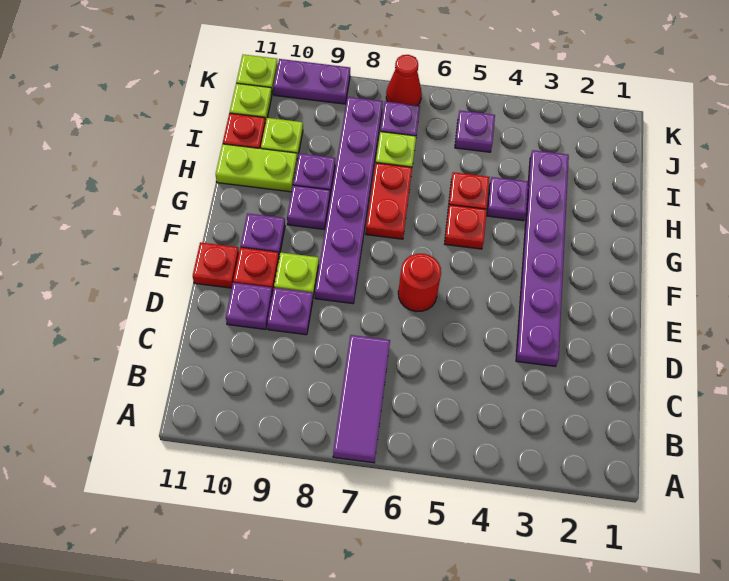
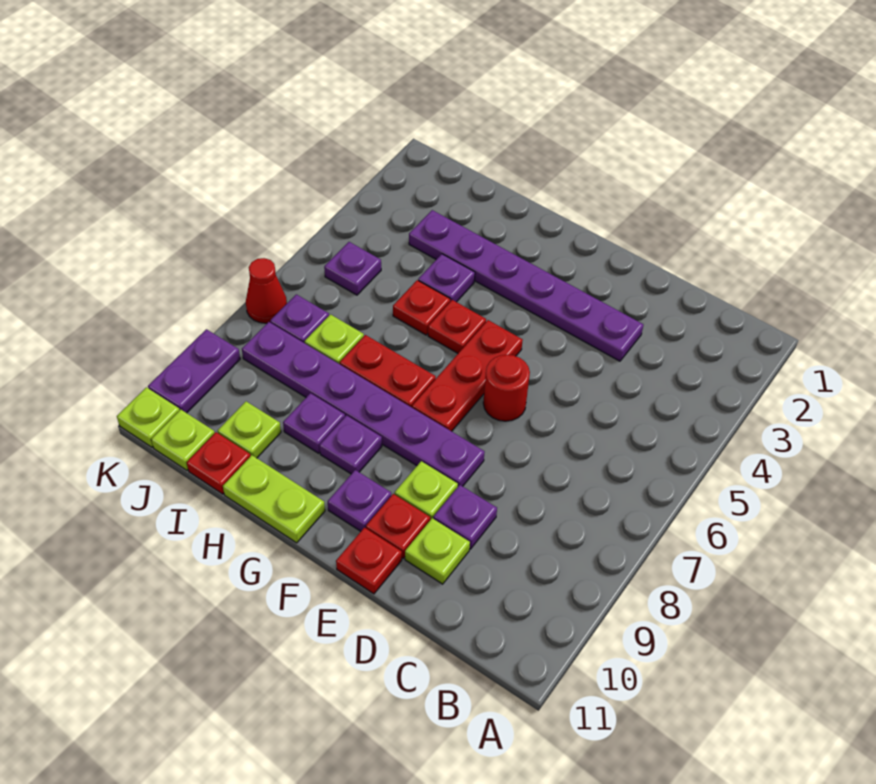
purple tile A7:C7 level 1 -> none
purple plate D10 level 1 -> lime plate D10 level 1
none -> red plate F5:F7 level 1
lime plate H10:H11 level 1 -> lime plate G11:H11 level 1

